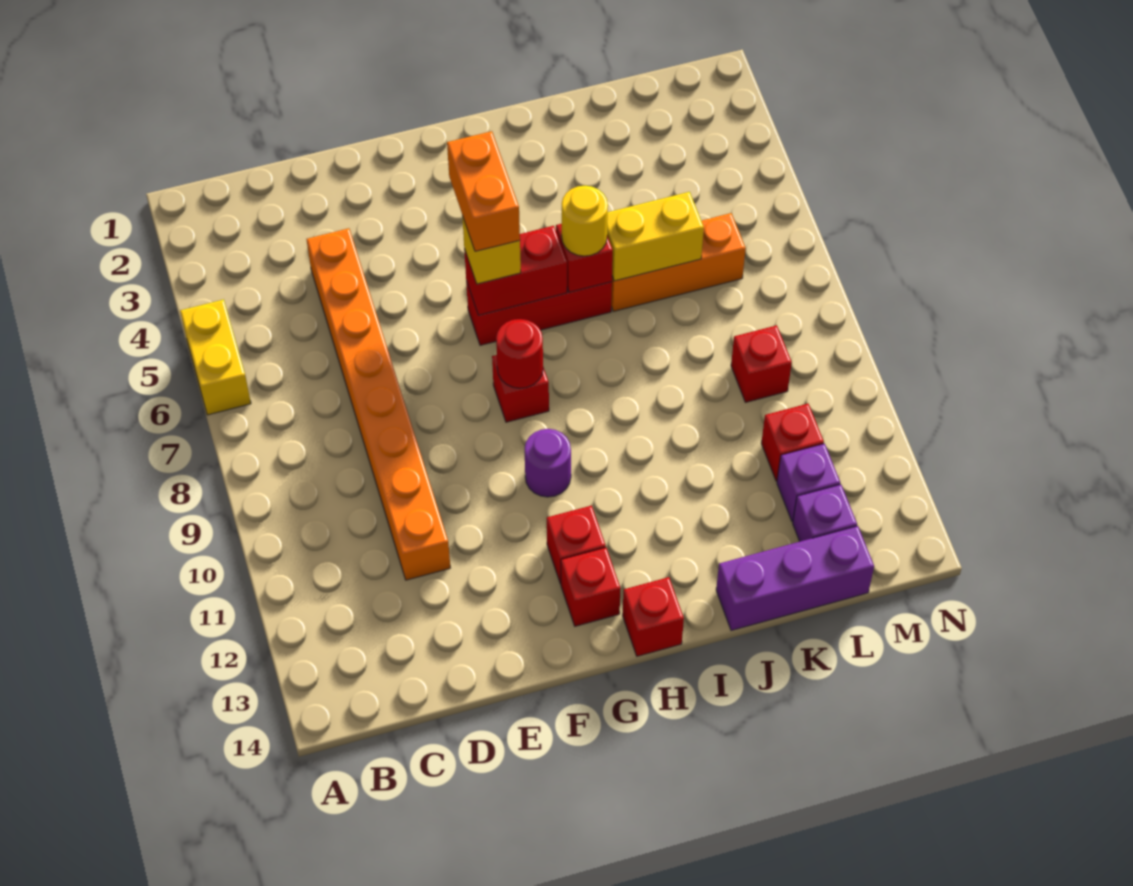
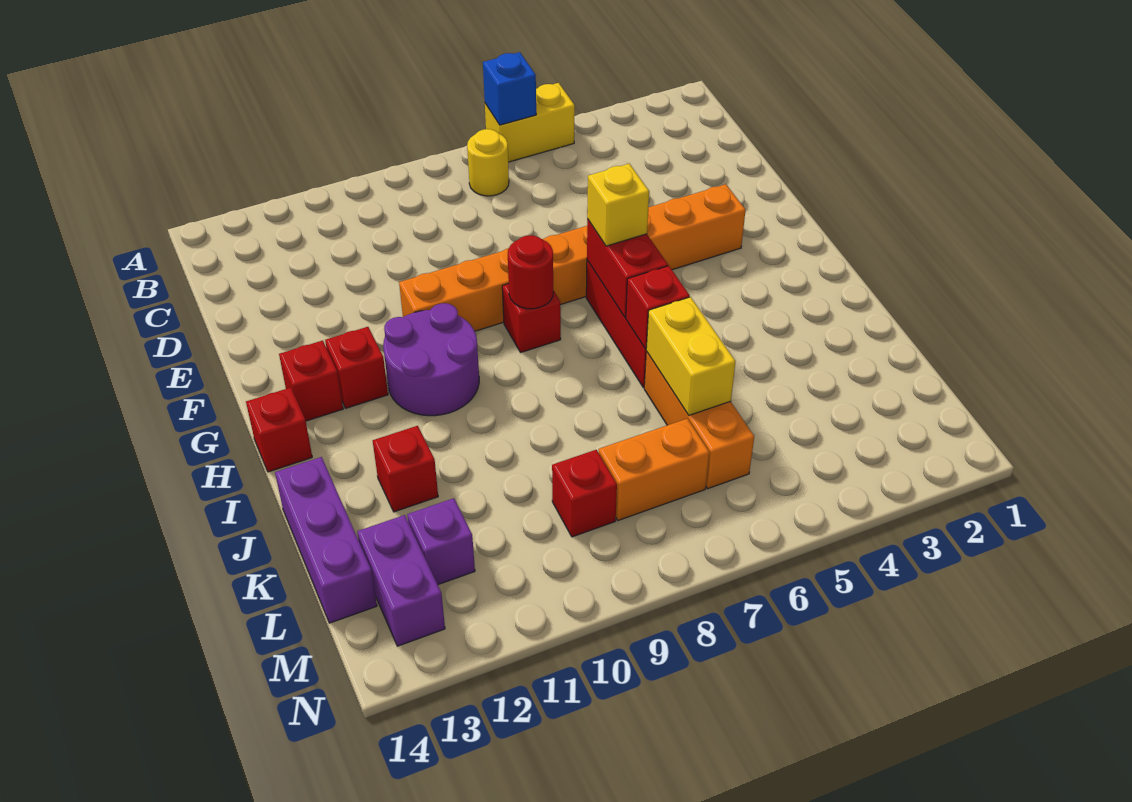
none -> blue brick A6 level 2
orange brick D4:D11 level 1 -> orange brick F3:F10 level 1
orange brick G5:G6 level 4 -> orange brick L7:L8 level 1
purple round brick G10 level 1 -> purple round brick G10:H11 level 1
yellow round brick I6 level 3 -> yellow round brick B7 level 1
red brick L11 level 1 -> red brick J12 level 1
purple brick L13 level 1 -> purple brick L13:M13 level 1

